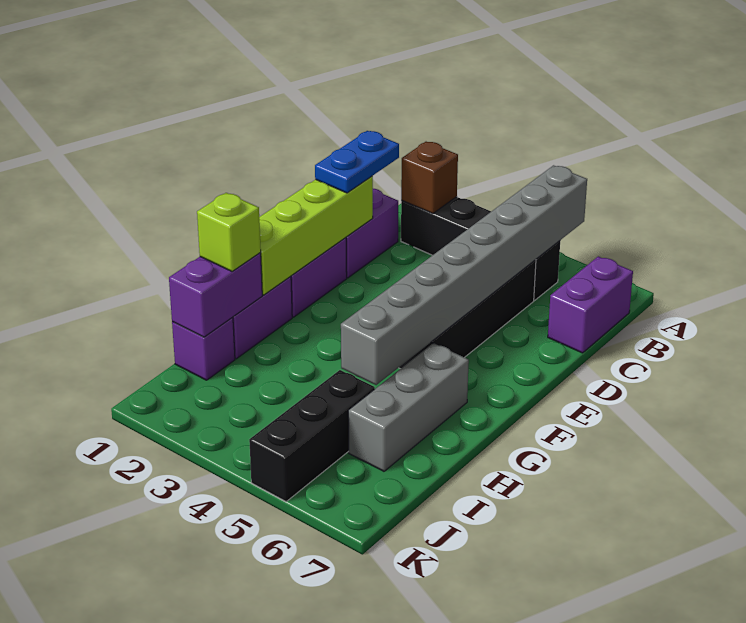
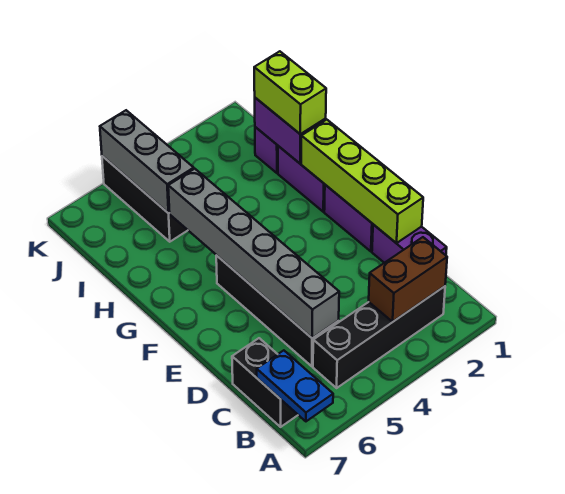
grey brick A5:H5 level 2 -> grey brick C5:H5 level 2
brown brick B2 level 2 -> brown brick B2:B3 level 2
purple brick B7:C7 level 1 -> black brick B7:C7 level 1
blue plate C1:D1 level 3 -> blue plate A7:B7 level 2
grey brick G6:I6 level 1 -> grey brick I5:K5 level 2
lime brick H1 level 3 -> lime brick H1:I1 level 3

